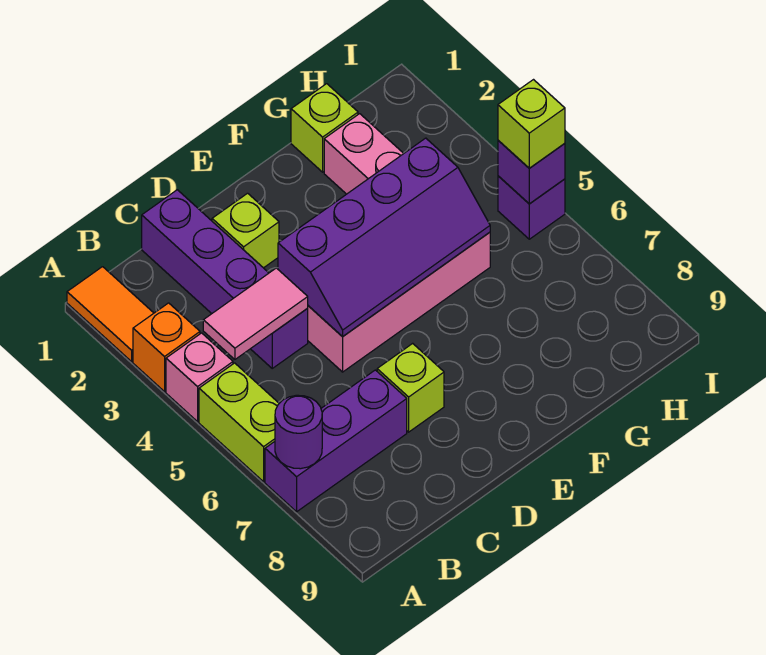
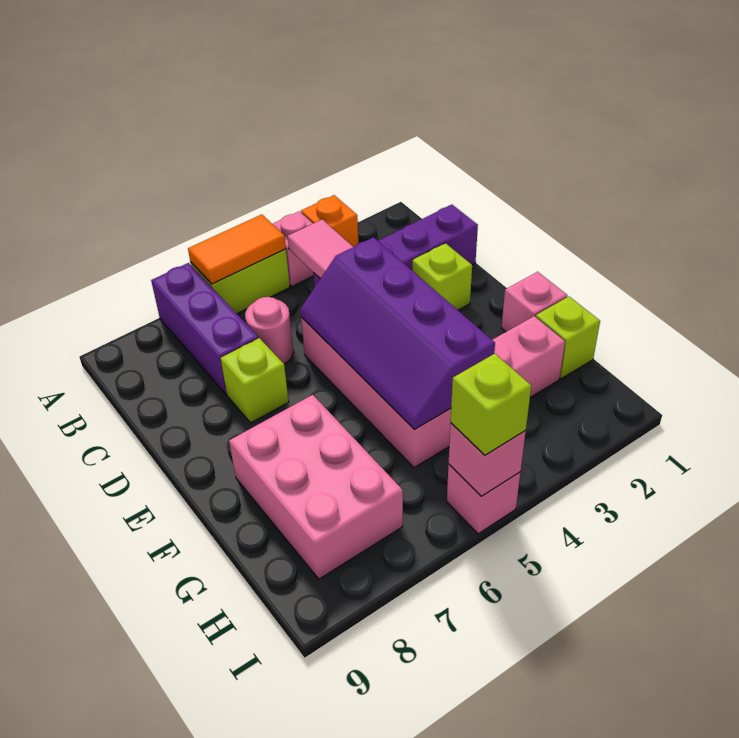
orange tile A1:A2 level 1 -> orange tile A5:A6 level 2
purple round brick A7 level 2 -> none
none -> pink round brick C6 level 1
none -> pink brick F1 level 1
none -> pink brick F7:H8 level 1
purple brick I5 level 1 -> pink brick I5 level 1
purple brick I5 level 2 -> pink brick I5 level 2

